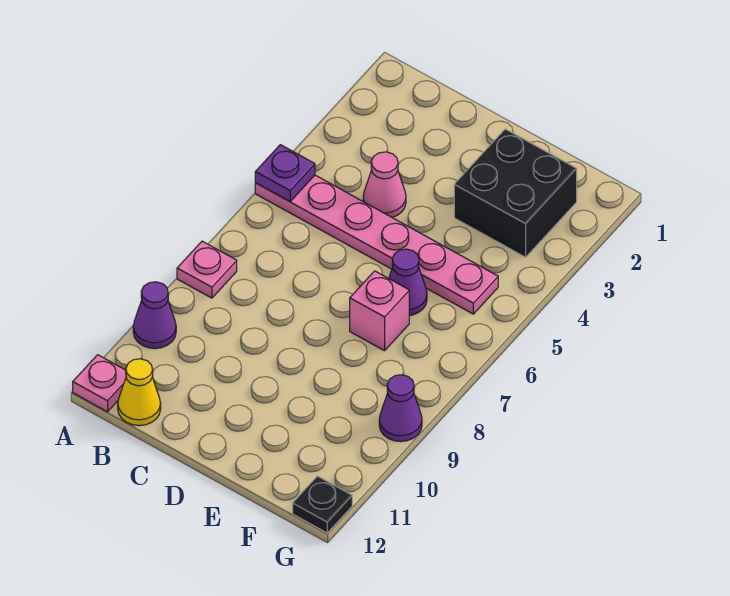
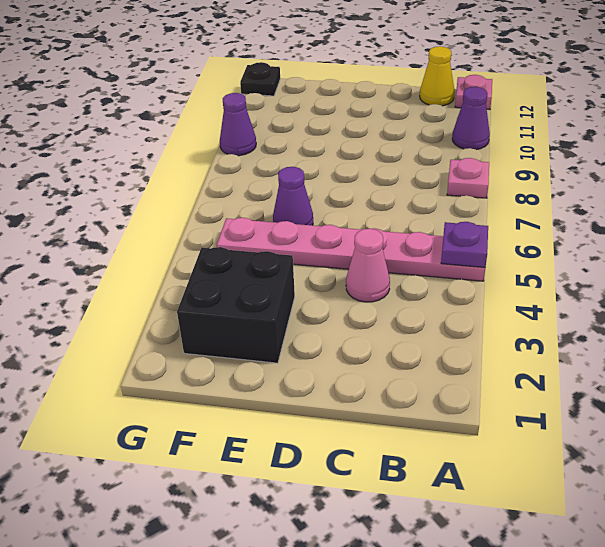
pink brick E7 level 1 -> none

